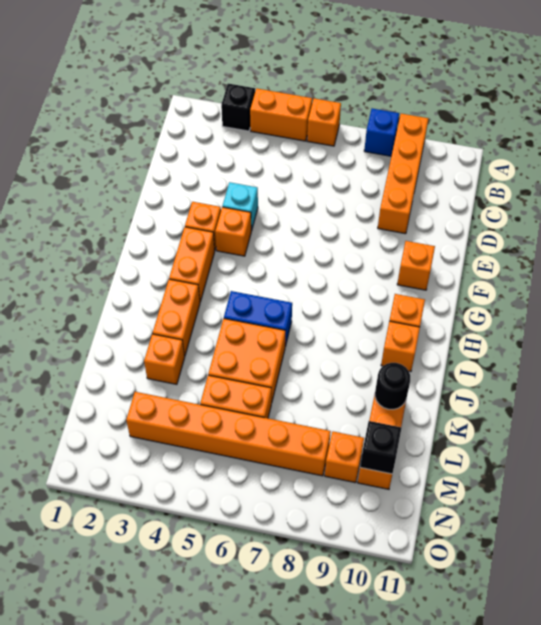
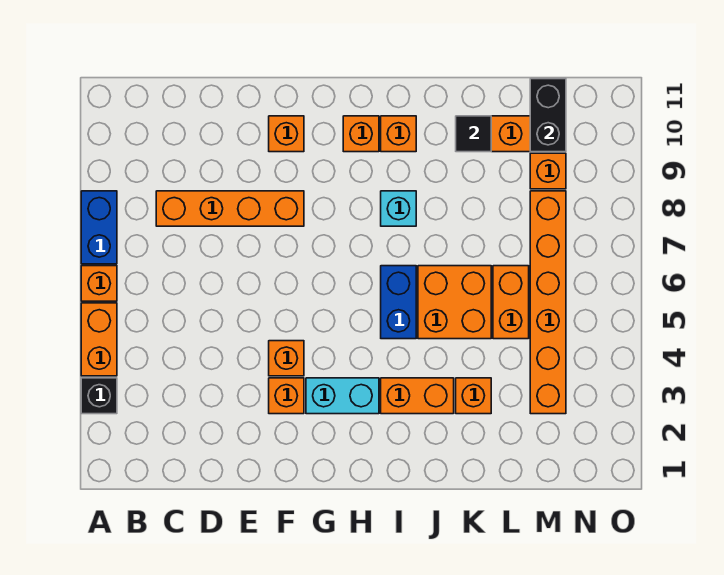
blue brick A8 level 1 -> blue brick A7:A8 level 1
orange brick A9:D9 level 1 -> orange brick C8:F8 level 1
cyan brick E4 level 1 -> cyan brick I8 level 1
orange brick G3:H3 level 1 -> cyan brick G3:H3 level 1
black round brick K10 level 2 -> black tile K10 level 2
black brick M10 level 2 -> black brick M10:M11 level 2

